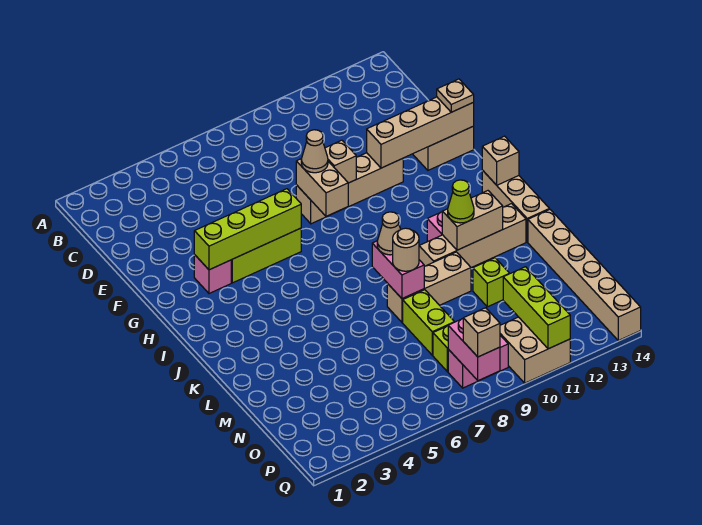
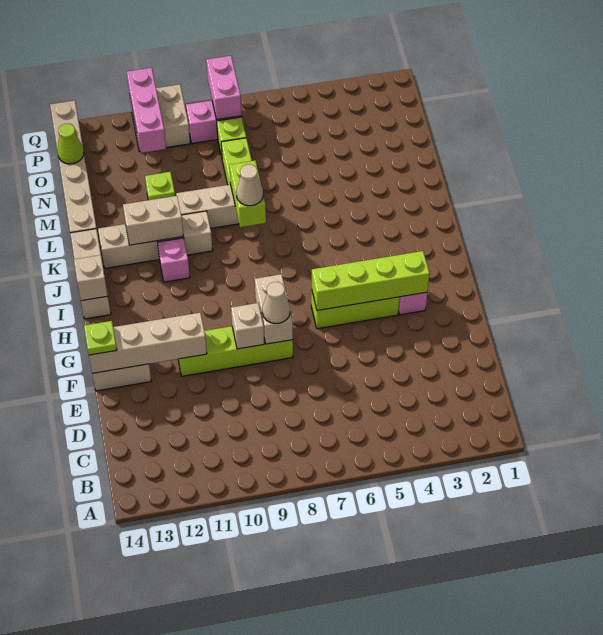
tan brick F8:F11 level 1 -> lime brick F8:F11 level 1
tan plate F14 level 3 -> lime plate F14 level 3
pink brick K8:L8 level 2 -> lime brick K8:L8 level 2
lime cone K11 level 3 -> lime cone O14 level 2
tan round brick L8 level 3 -> none
lime brick O11:Q11 level 2 -> pink brick O11:Q11 level 2
tan brick Q8 level 3 -> none

